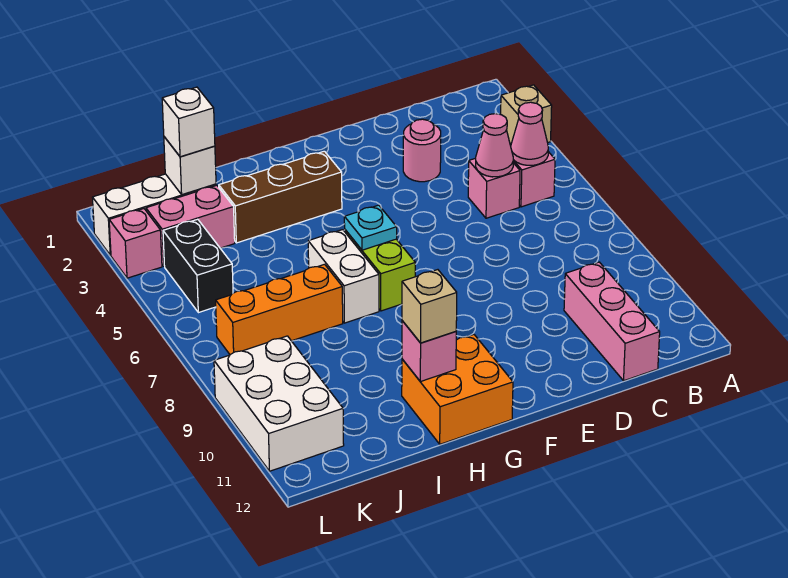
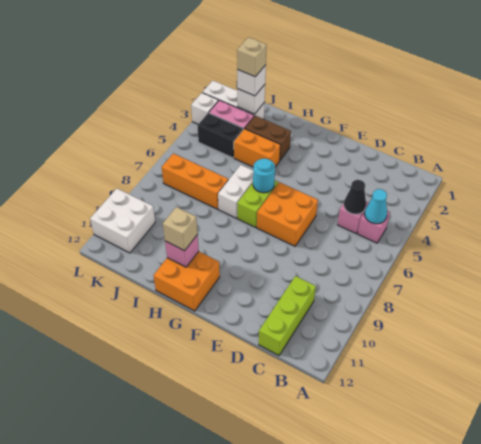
tan brick A3 level 1 -> tan brick J2 level 4
pink cone B5 level 2 -> cyan cone B5 level 2
pink cone C5 level 2 -> black cone C5 level 2
pink brick C10:C12 level 1 -> lime brick C10:C12 level 1
pink round brick D3 level 1 -> none
none -> orange brick E6:F7 level 1
brown brick G3:I3 level 1 -> brown brick H3:I3 level 1
cyan plate G6 level 2 -> cyan round brick G6 level 2
none -> orange brick H4:I4 level 1
black brick K4:K5 level 1 -> black brick J4:K4 level 1
white brick K9:L11 level 1 -> white brick K10:L11 level 1
pink brick L3 level 1 -> white brick L3 level 1

